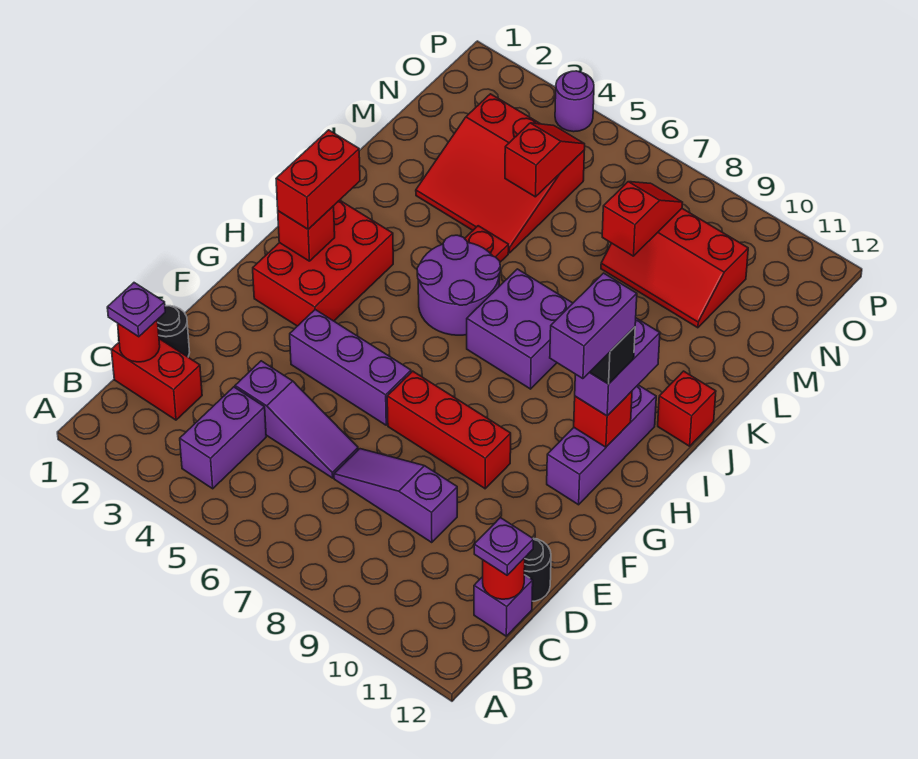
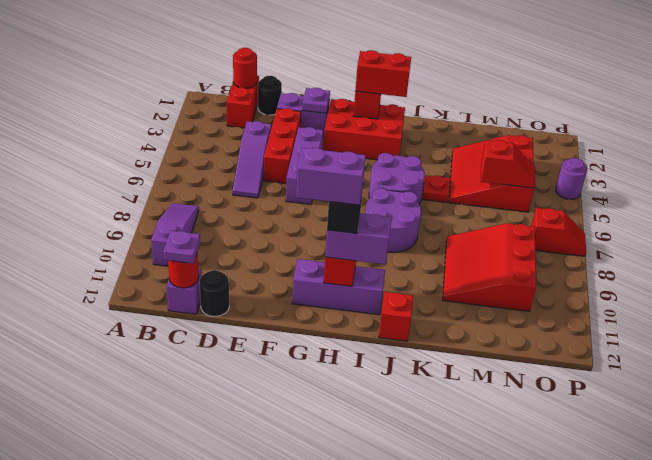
purple brick B4:C4 level 1 -> purple brick E2:F2 level 1
purple plate C1 level 3 -> purple plate F2 level 2
purple slope D7:D9 level 1 top 9 -> purple slope B8:B10 level 1 top 10
red brick F7:F9 level 1 -> red brick E3:E5 level 1
purple brick I7:J8 level 1 -> purple round brick I7:J8 level 1
red slope M8:N10 level 1 top N -> red slope L8:N10 level 1 top N
red slope M8:N8 level 2 top M -> red slope O7:P7 level 1 top O

